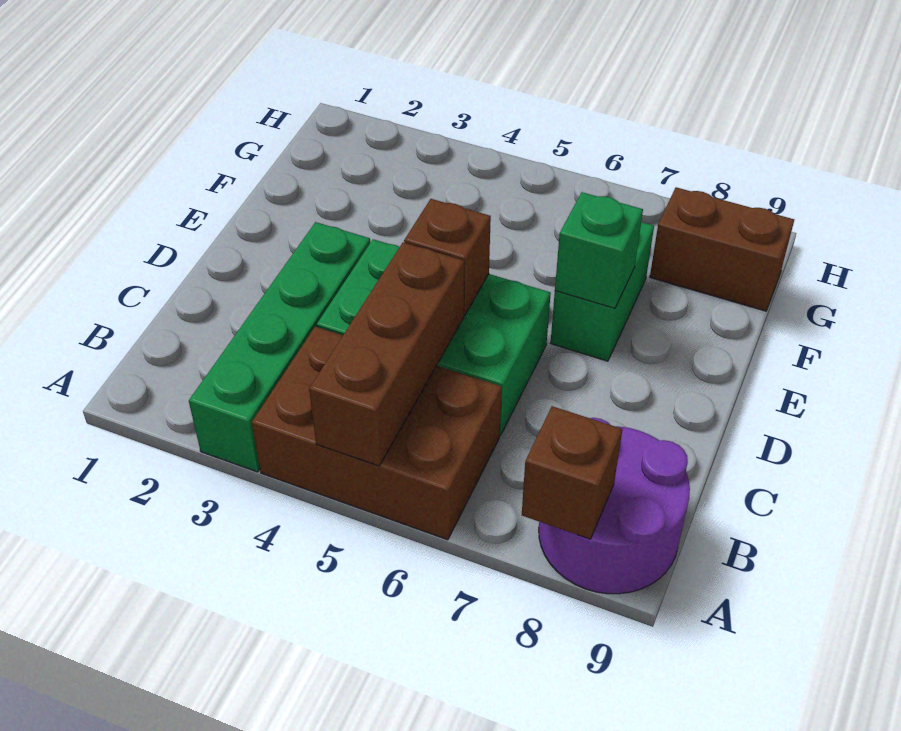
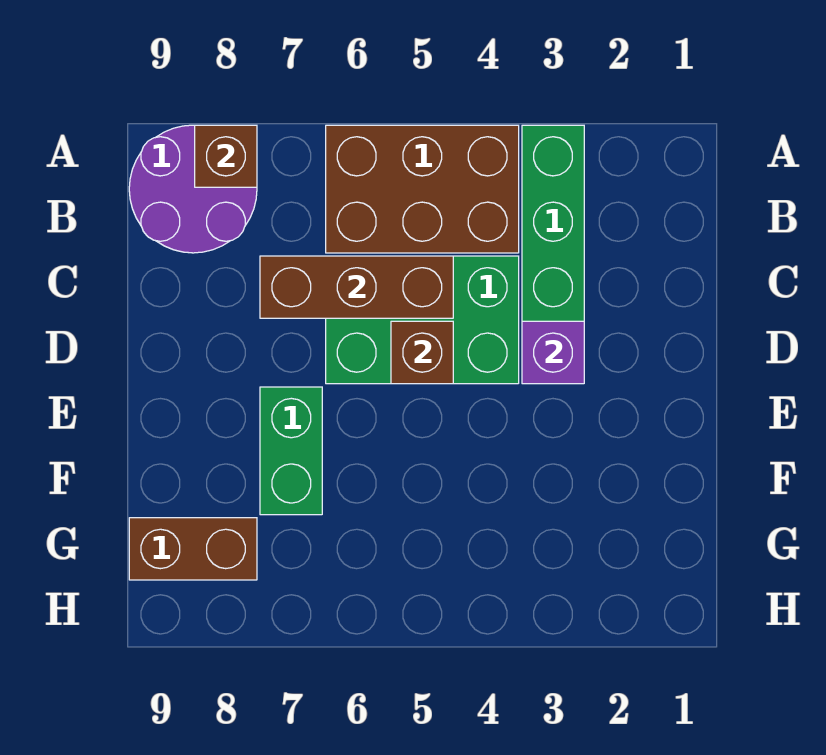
brown brick A5:C5 level 2 -> brown brick C5:C7 level 2
none -> purple brick D3 level 2
green brick E7 level 2 -> none

